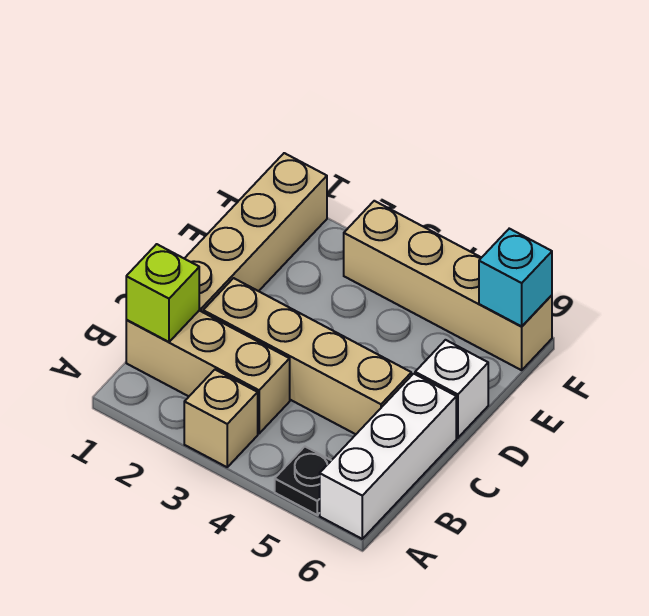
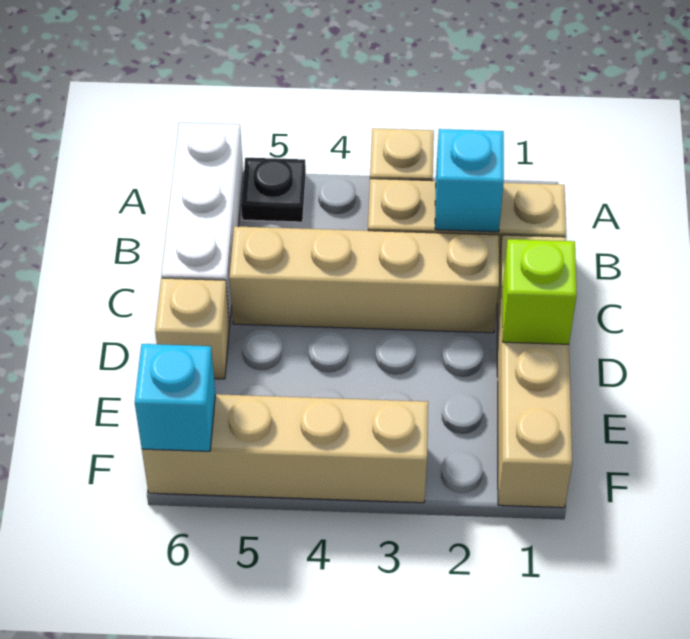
lime brick B1 level 2 -> lime brick D1 level 2
none -> cyan brick B2 level 2
white brick D6 level 1 -> tan brick D6 level 1

